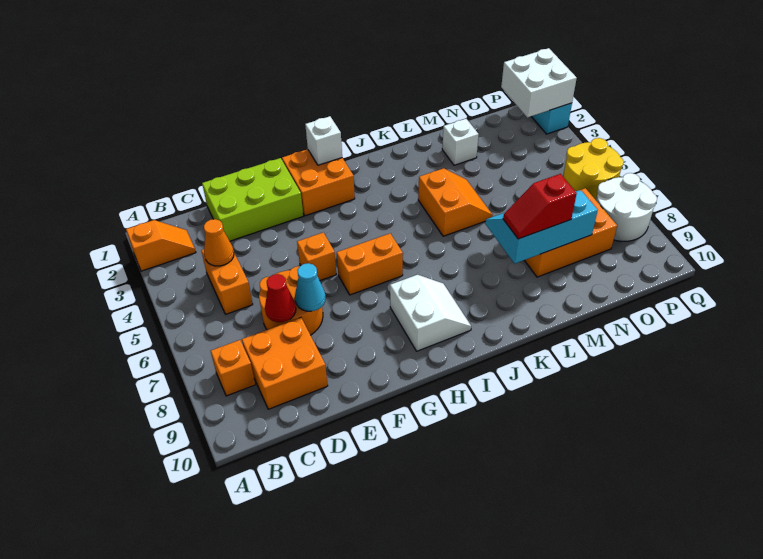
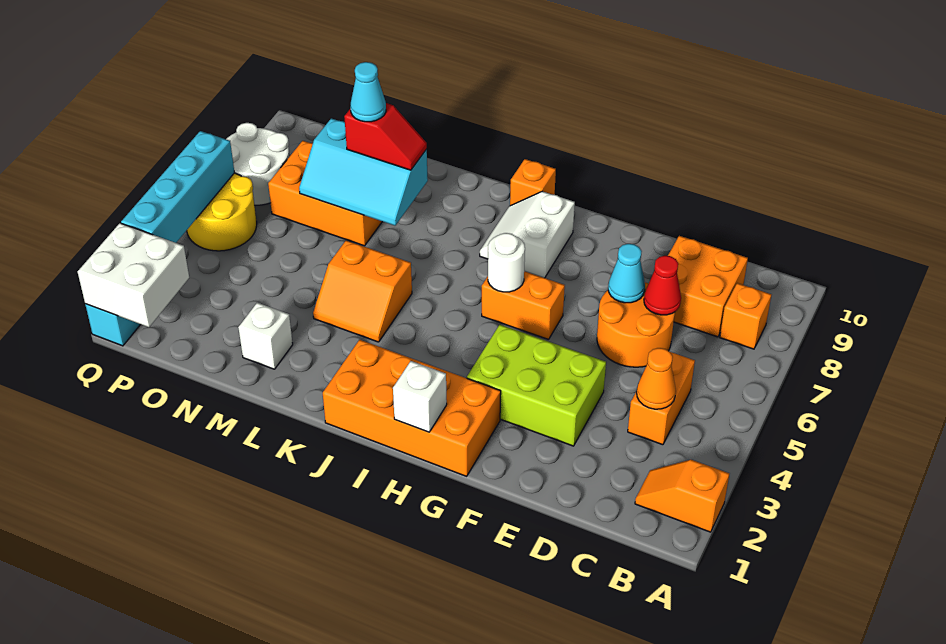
lime brick D1:F2 level 1 -> lime brick E3:G4 level 1
orange brick F5 level 1 -> orange brick I10 level 1
orange brick G1:H2 level 1 -> orange brick G1:J2 level 1
none -> white round brick H6 level 2
orange slope K4:L5 level 1 top K -> orange slope K4:L5 level 1 top 5
none -> cyan cone M8 level 4
none -> cyan brick Q3:Q6 level 2

